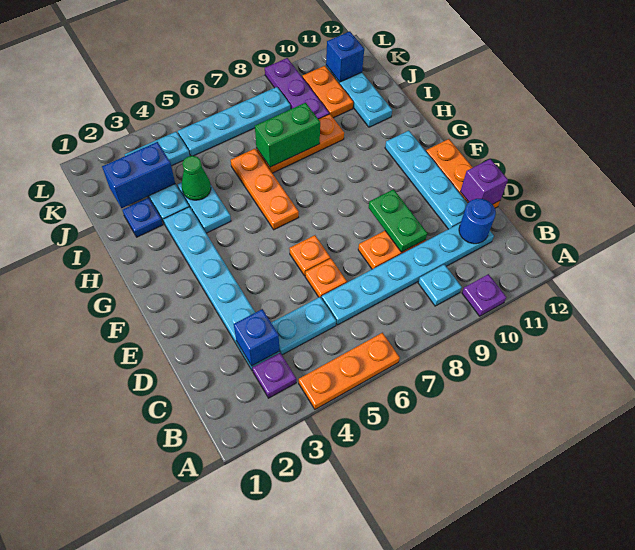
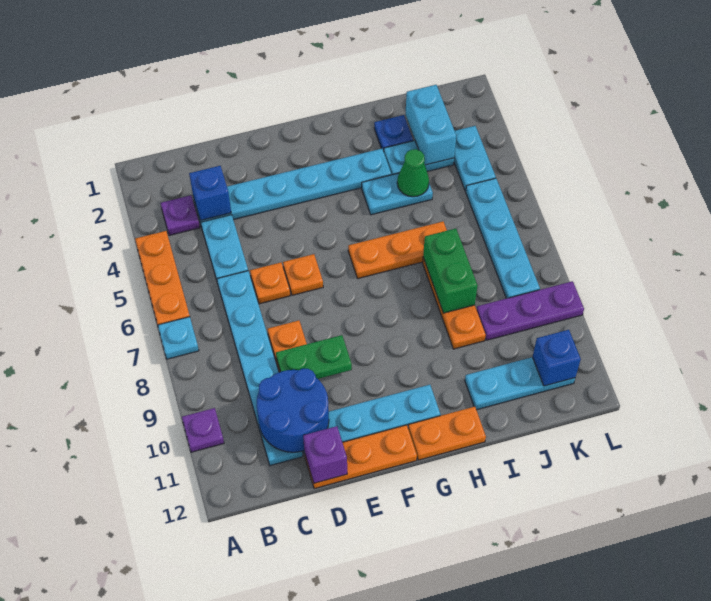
cyan plate B9 level 1 -> cyan plate A7 level 1
blue round brick C11 level 2 -> blue round brick C10:D11 level 2
blue brick J2:J3 level 2 -> cyan brick J2:J3 level 2
orange plate J10:K10 level 1 -> orange plate G12:H12 level 1

